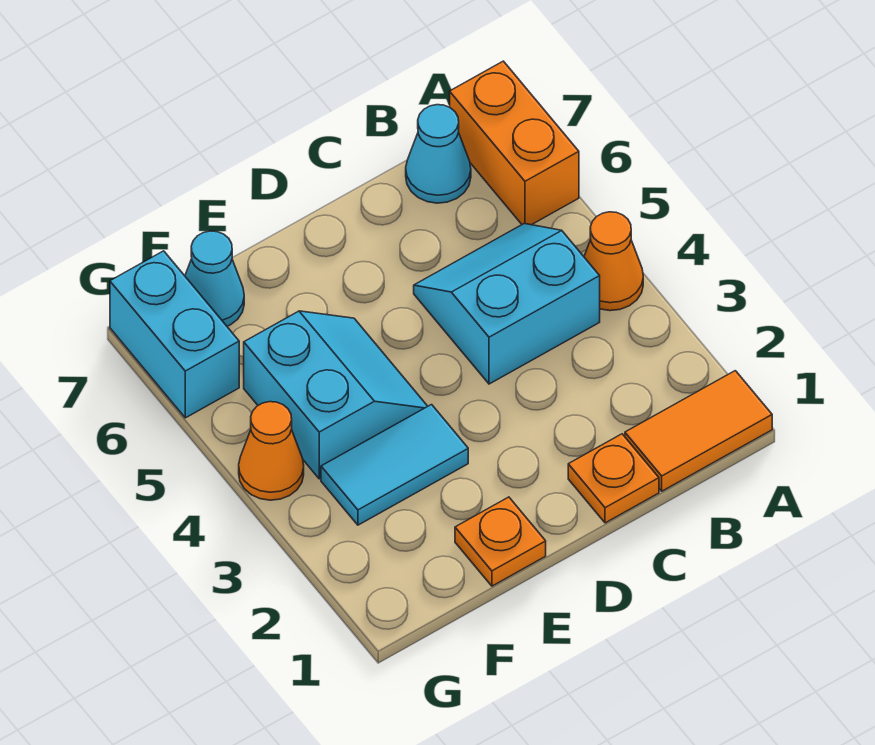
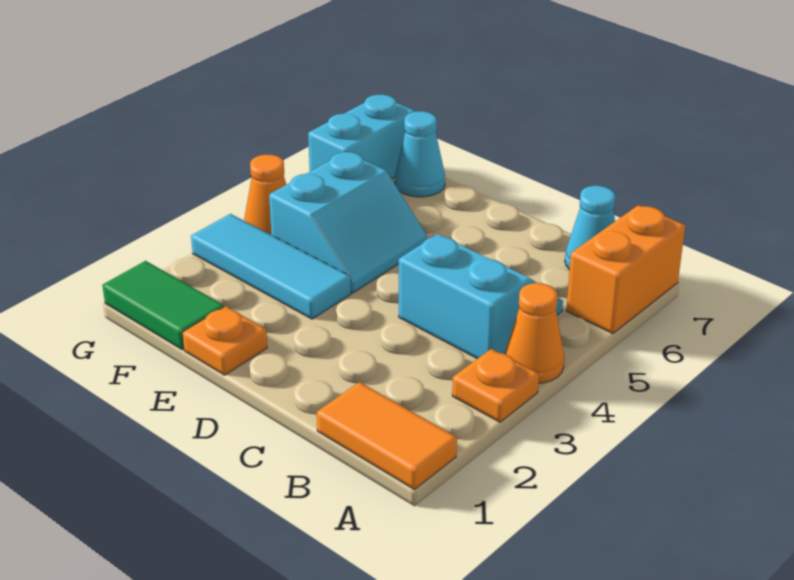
orange plate C1 level 1 -> orange plate A3 level 1
cyan tile E3:F3 level 1 -> cyan tile E3:G3 level 1
none -> green tile F1:G1 level 1

